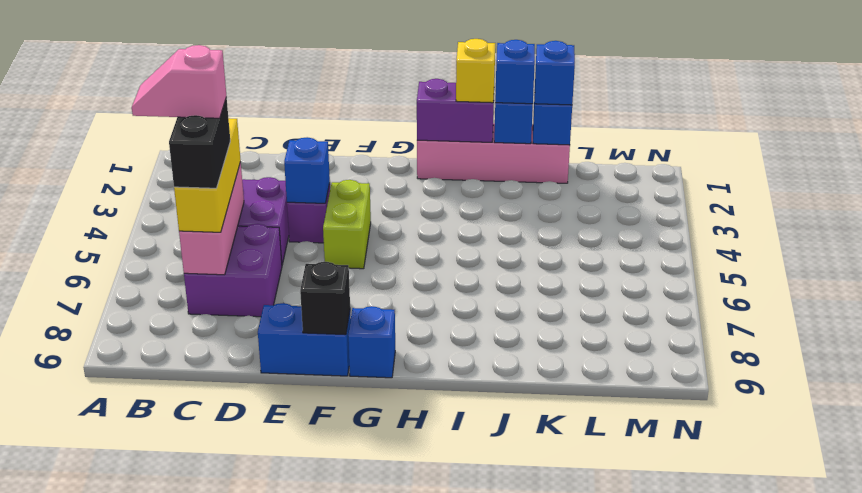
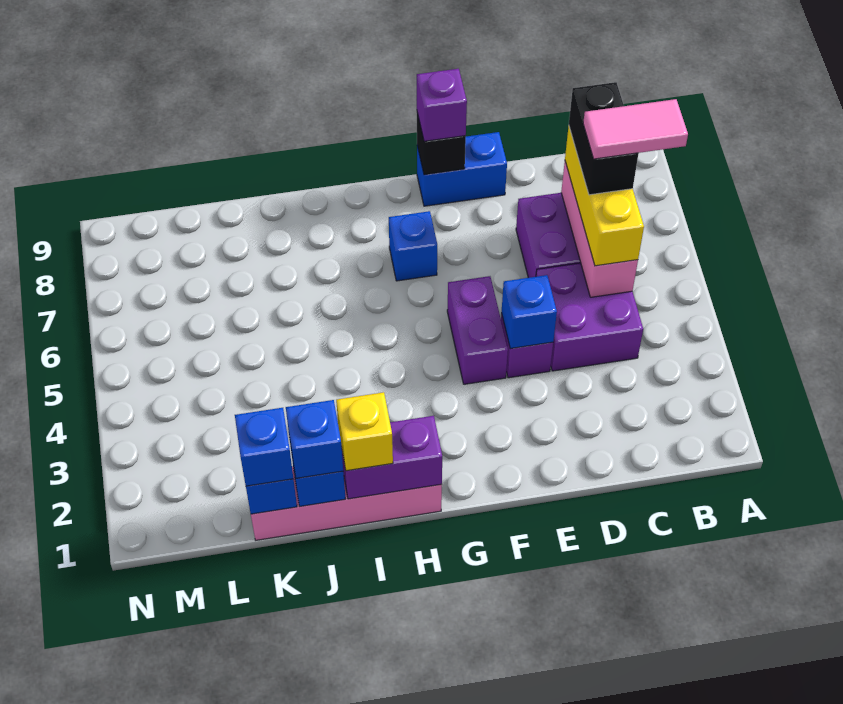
pink slope B6:C6 level 5 top C -> pink tile B6:C6 level 5
lime brick F4:F5 level 1 -> purple brick F4:F5 level 1
none -> purple brick F9 level 3
blue brick G9 level 1 -> blue brick G7 level 1

